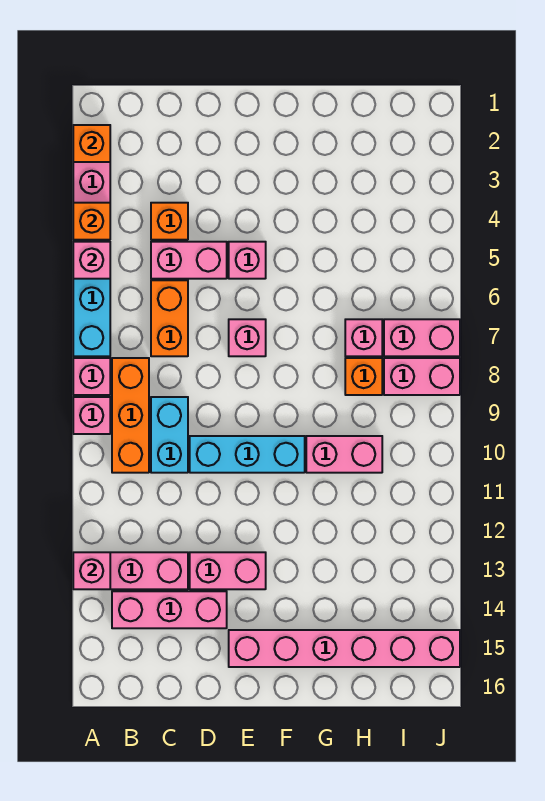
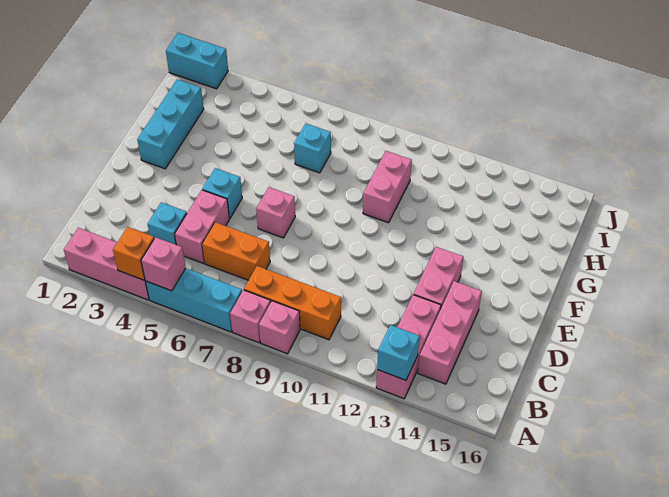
orange brick A2 level 2 -> none
pink brick A13 level 2 -> cyan brick A13 level 2
orange brick C4 level 1 -> cyan brick C4 level 1
cyan brick C9:C10 level 1 -> cyan brick J1:J2 level 1
cyan brick D10:F10 level 1 -> cyan brick F2:H2 level 1
pink brick E5 level 1 -> cyan brick E5 level 1
pink brick E15:J15 level 1 -> none
pink brick H7 level 1 -> cyan brick H7 level 1
orange brick H8 level 1 -> none
pink brick I7:J7 level 1 -> none
pink brick I8:J8 level 1 -> none

